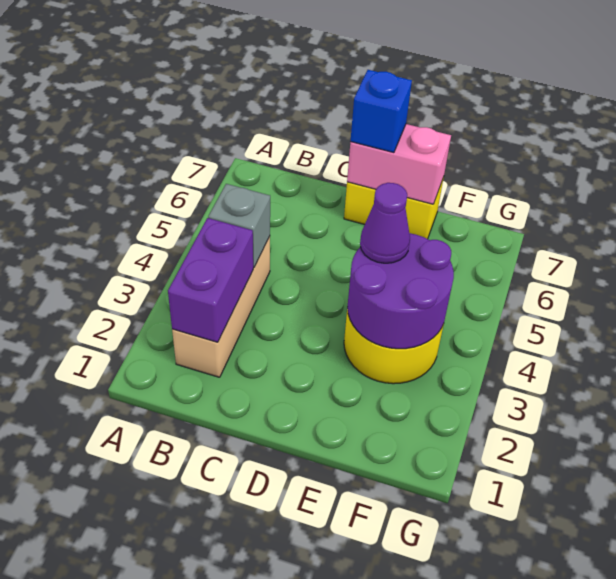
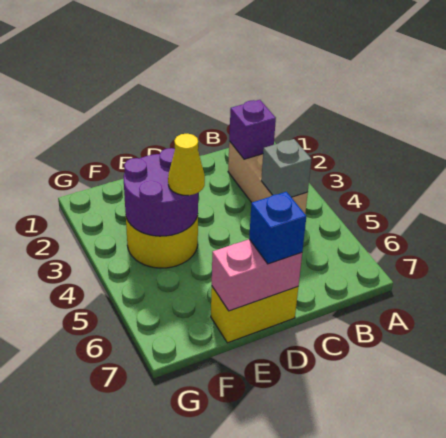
purple brick B2:B3 level 2 -> purple brick B2 level 2
purple cone E4 level 3 -> yellow cone E4 level 3

